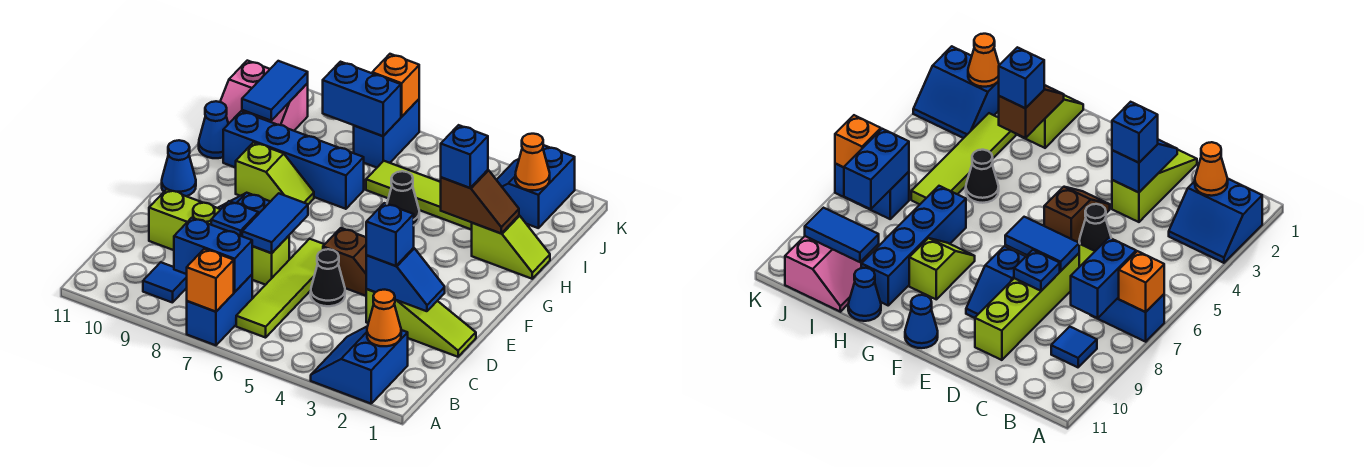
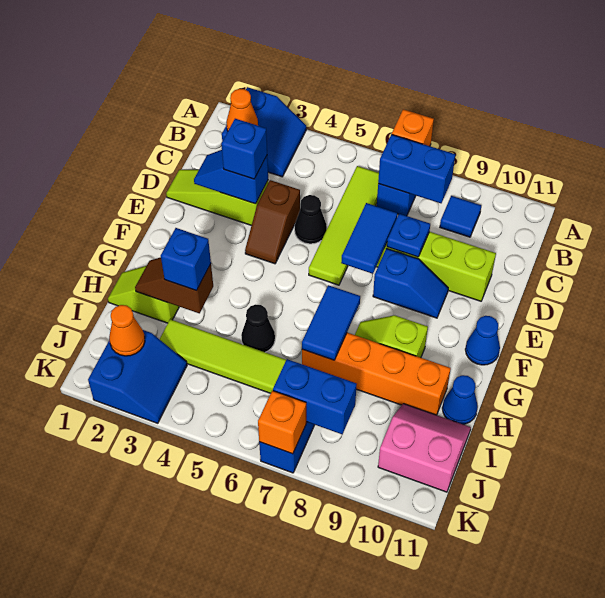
brown slope E4:E5 level 1 top 5 -> brown slope D4:E4 level 1 top D
blue brick H7:H10 level 1 -> orange brick H7:H10 level 1
blue tile I10:J10 level 2 -> blue tile G7:H7 level 2

